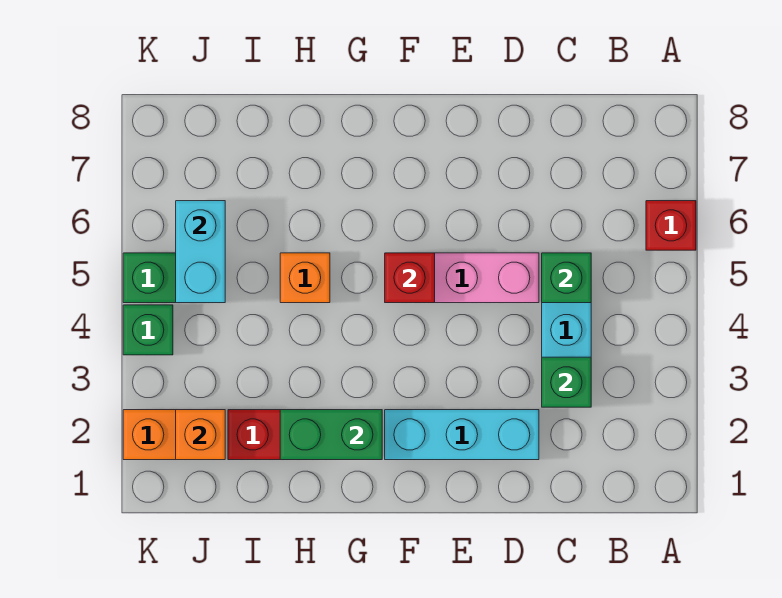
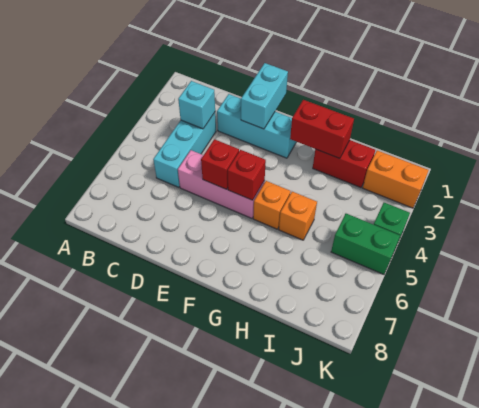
red brick A6 level 1 -> red brick E5 level 2
green brick C3 level 2 -> cyan brick C3 level 2
green brick C5 level 2 -> none
green brick G2:H2 level 2 -> red brick G2:H2 level 2
orange brick J2 level 2 -> orange brick G5 level 1
cyan brick J5:J6 level 2 -> cyan brick E1:E2 level 2

